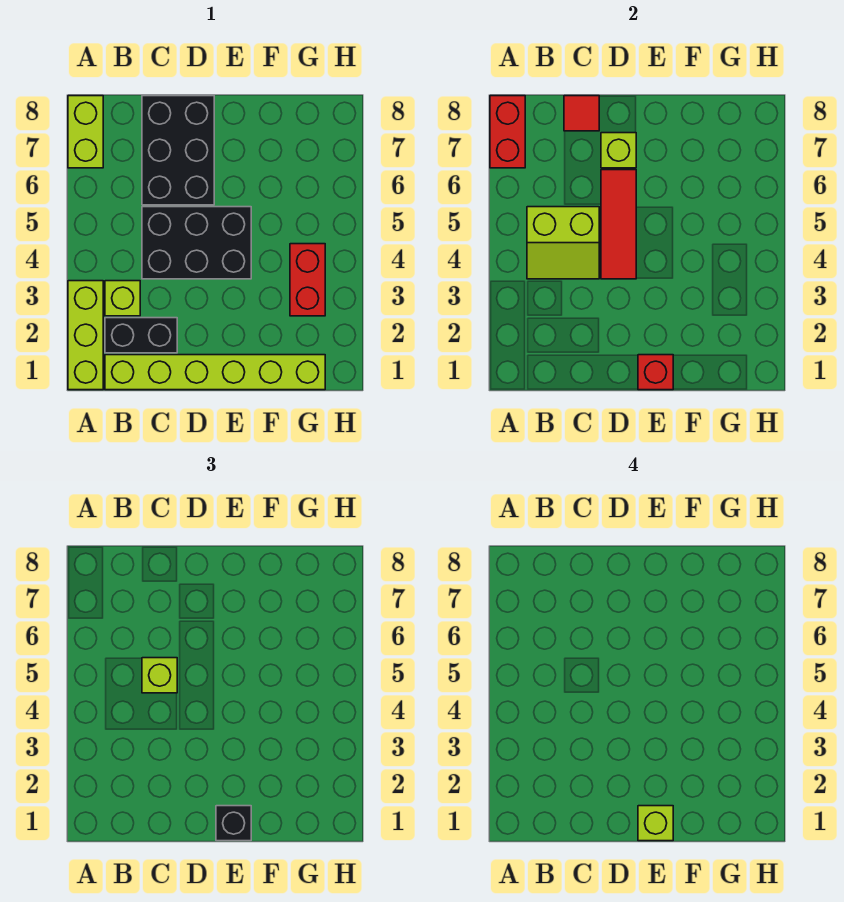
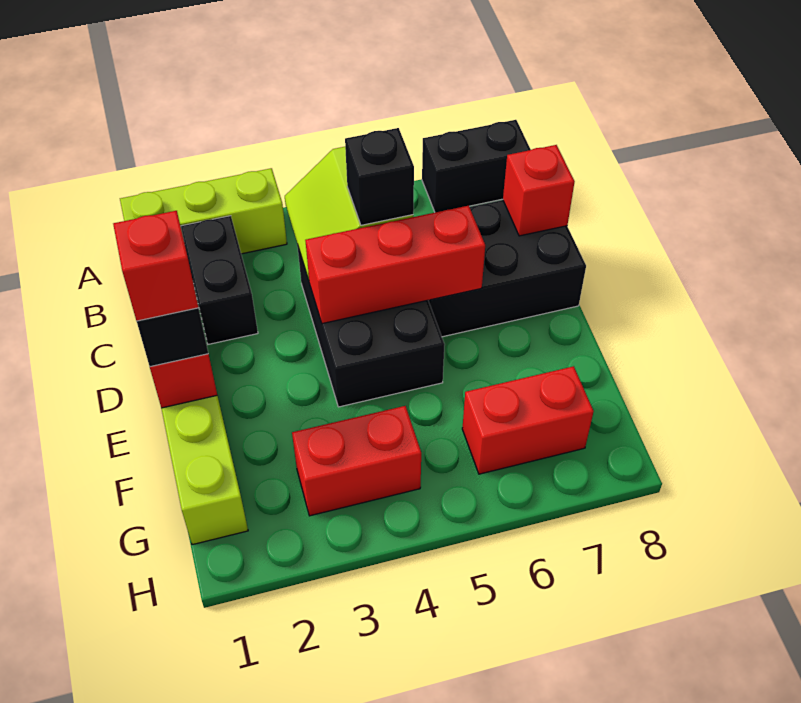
lime brick A7:A8 level 1 -> black brick A7:A8 level 1
red brick A7:A8 level 2 -> red brick G6:G7 level 1
lime brick B3 level 1 -> none
lime brick C5 level 3 -> black brick C5 level 3
red tile C8 level 2 -> red brick C8 level 2
red tile D4:D6 level 2 -> red brick D4:D6 level 2
lime brick D7 level 2 -> none
lime brick E1 level 4 -> red brick E1 level 4

